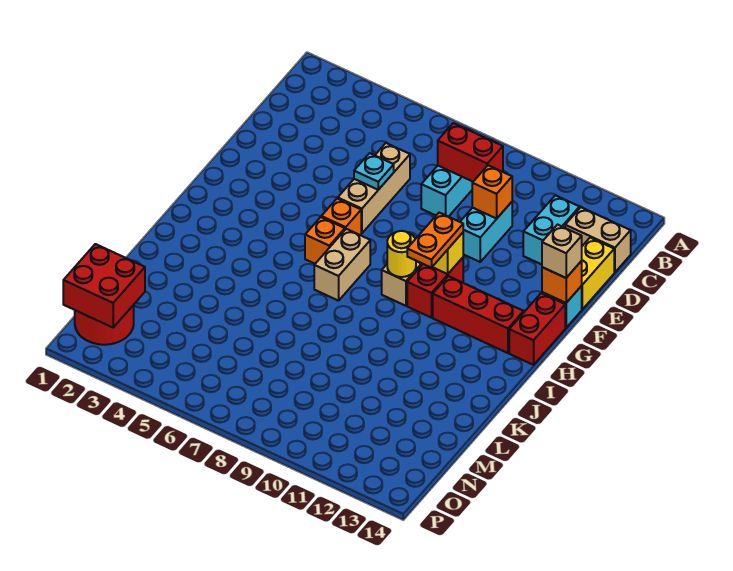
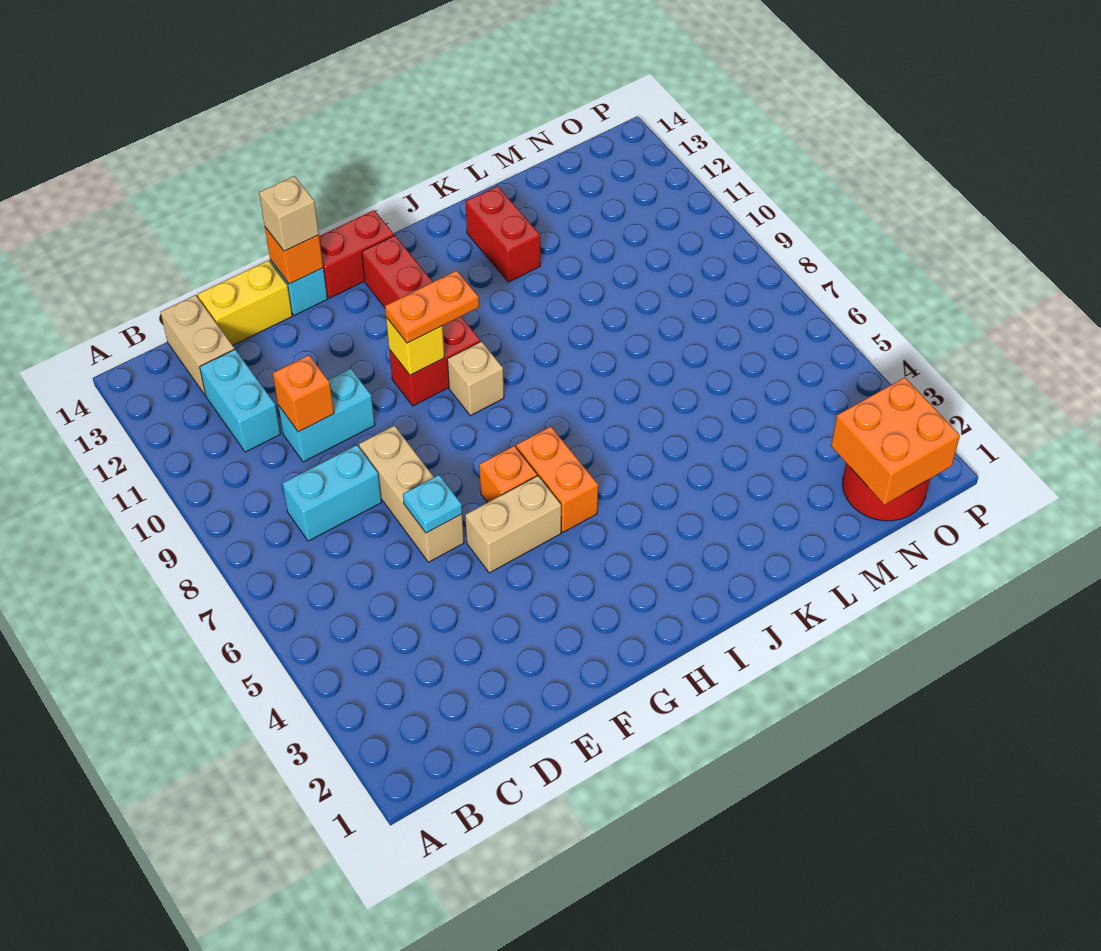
red brick C8:C9 level 2 -> red brick K12:K13 level 1
cyan brick C12:D12 level 1 -> cyan brick C11:C12 level 1
tan brick D6:F6 level 1 -> tan brick E6:E8 level 1
orange brick H6 level 1 -> orange brick H5:H6 level 1
tan brick H7:I7 level 1 -> tan brick F5:G5 level 1
yellow round brick H9 level 2 -> none
red brick N1:O2 level 2 -> orange brick N1:O2 level 2

